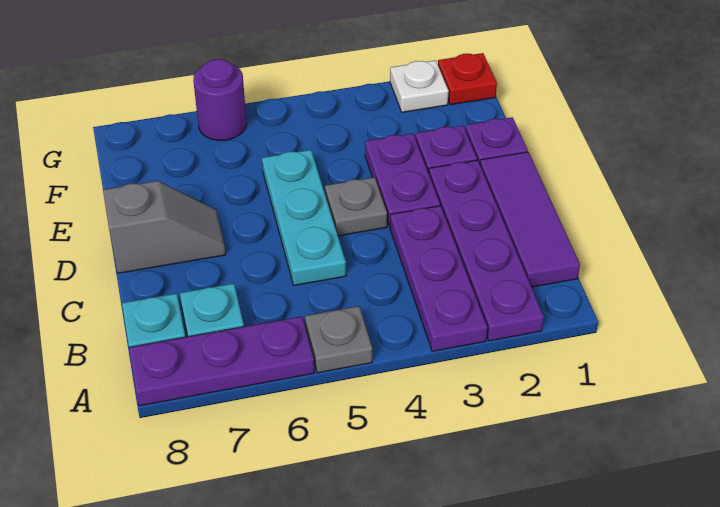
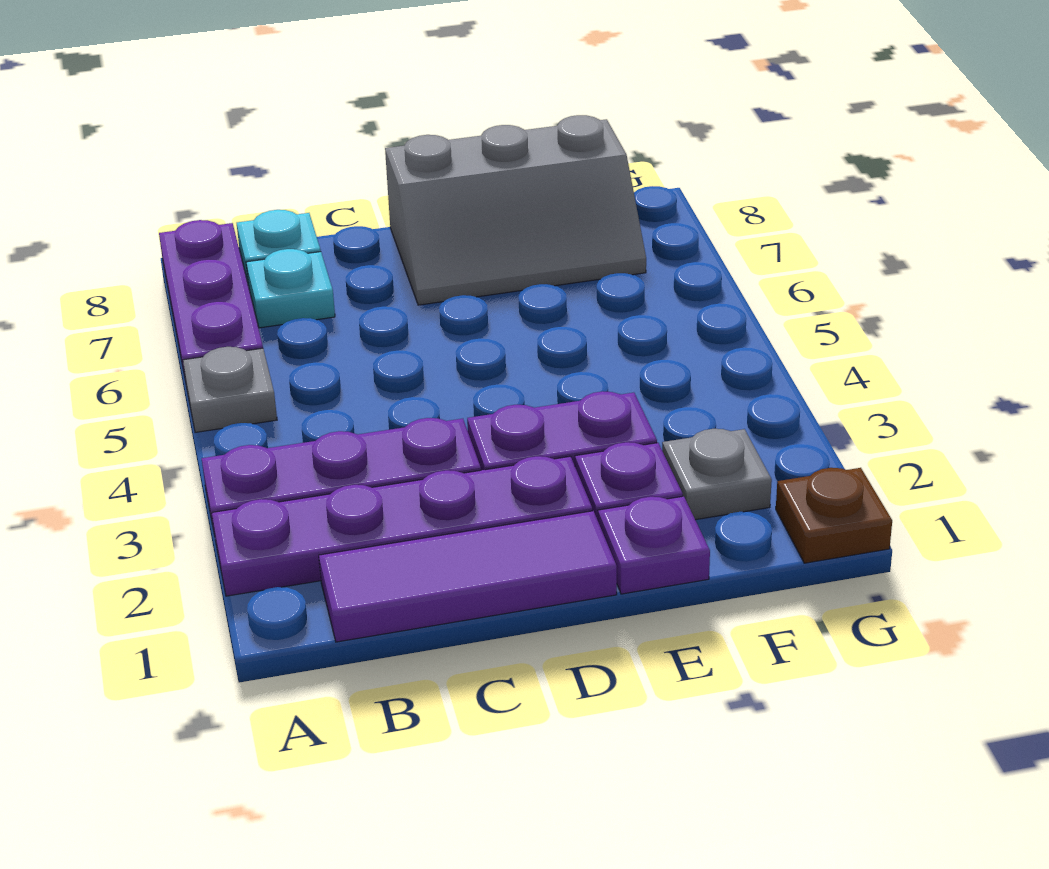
cyan plate C5:E5 level 1 -> none
grey plate D4 level 1 -> grey plate F2 level 1
grey slope D7:D8 level 1 top 8 -> grey slope D7:F8 level 1 top 8
red plate G1 level 1 -> brown plate G1 level 1
white plate G2 level 1 -> none
purple round brick G6 level 1 -> none

